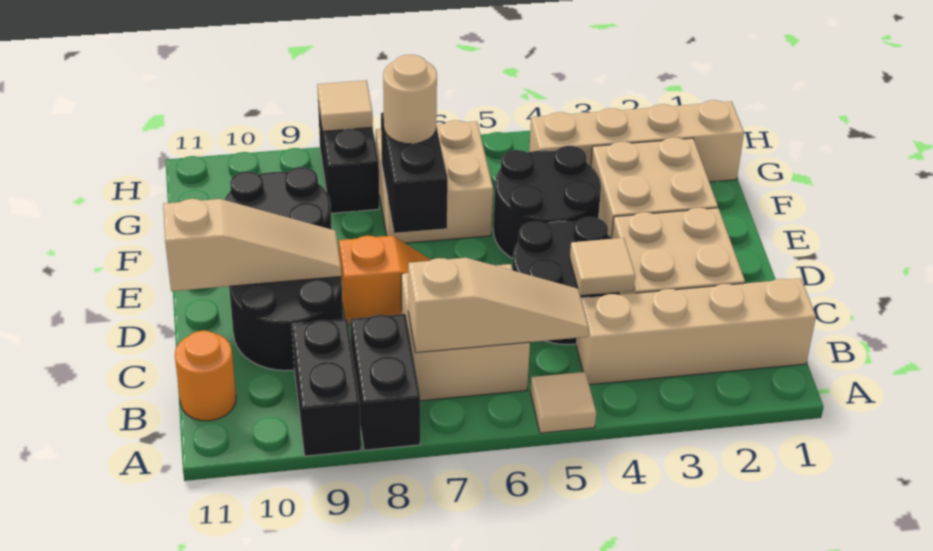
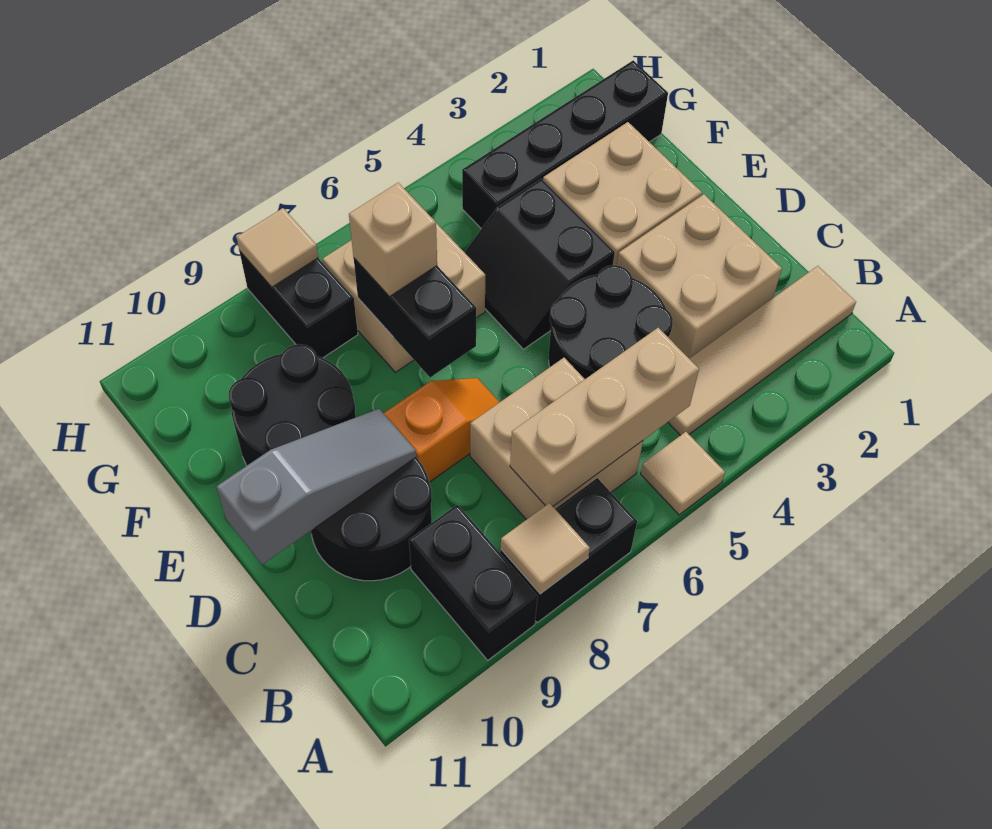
black brick A8:B8 level 1 -> black brick A7:A8 level 1
tan brick B1:B4 level 1 -> tan tile B1:B4 level 1
tan slope B5:B7 level 2 top 7 -> tan brick B5:B7 level 2
orange round brick B11 level 1 -> none
tan tile C4 level 2 -> tan tile A8 level 2
tan slope D9:D11 level 2 top 11 -> grey slope D9:D11 level 2 top 11
black round brick E4:F5 level 1 -> black slope E4:F5 level 1 top 4
tan round brick F7 level 3 -> tan brick F7 level 3
tan brick G1:G4 level 1 -> black brick G1:G4 level 1

